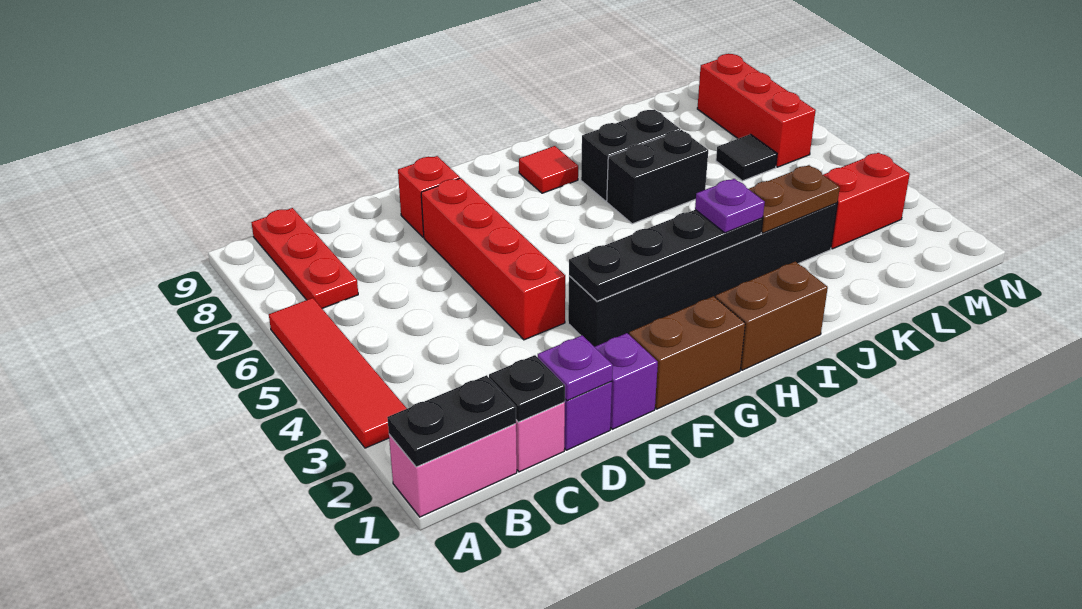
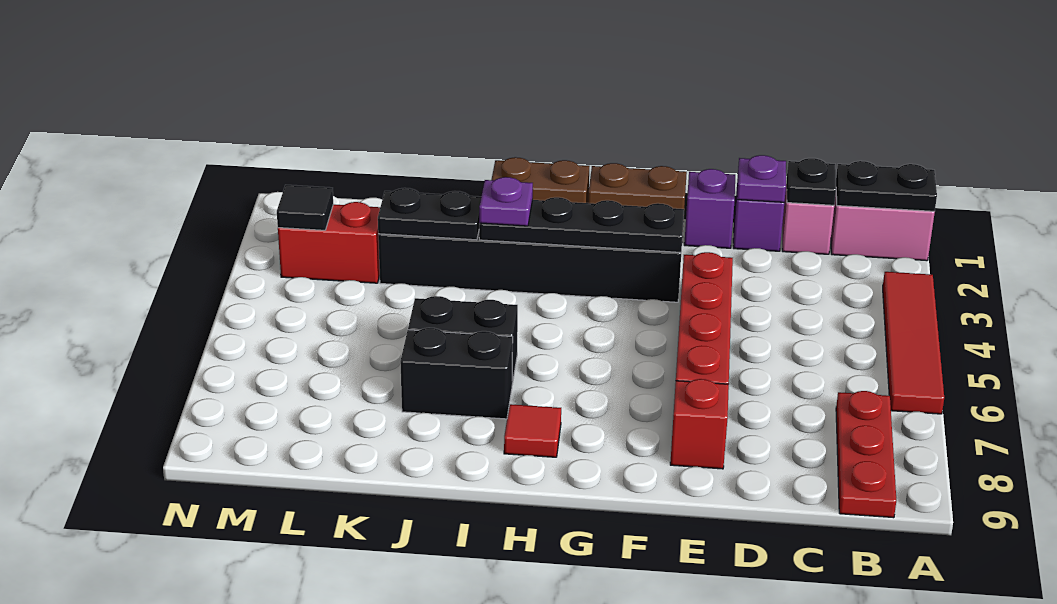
brown plate J3:K3 level 2 -> black plate J3:K3 level 2
black tile L6 level 1 -> black tile M3 level 2
red brick M6:M8 level 1 -> none

